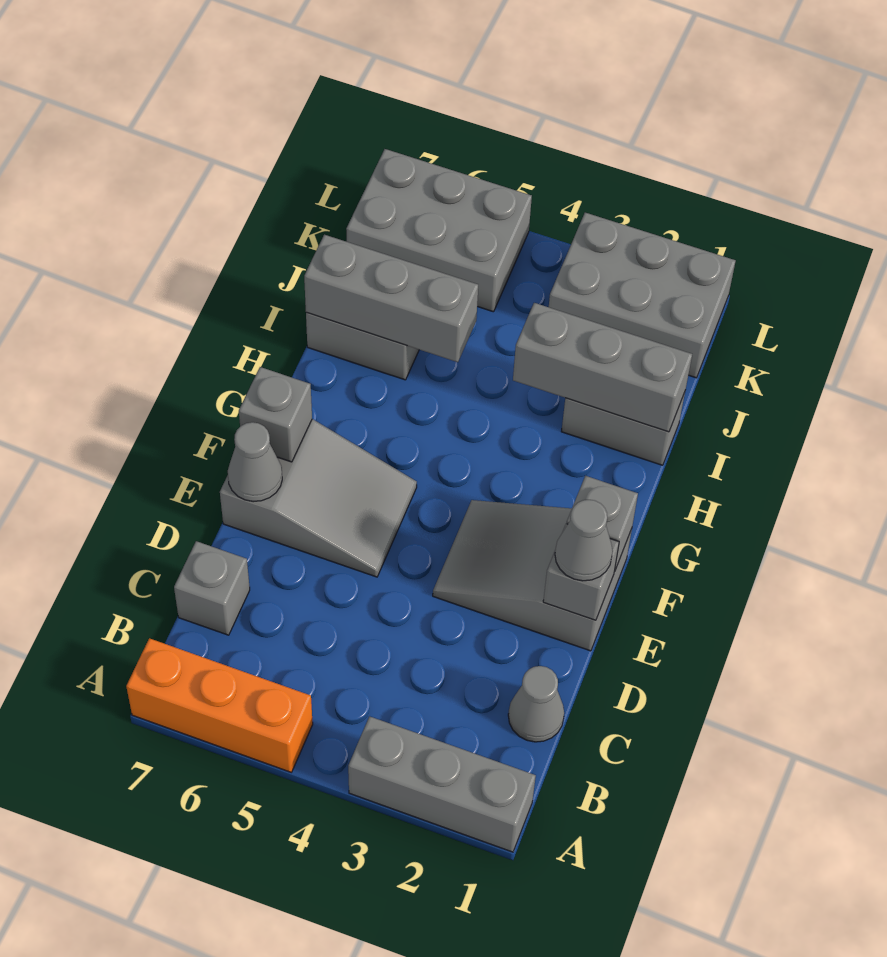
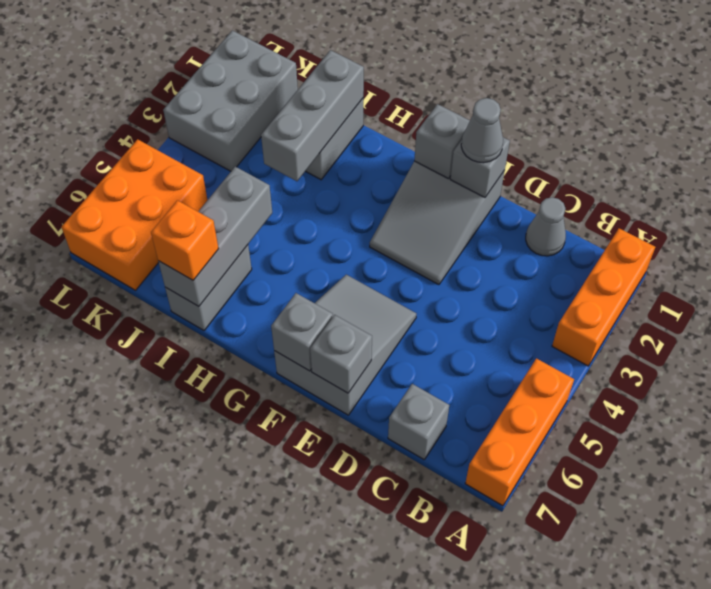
grey brick A1:A3 level 1 -> orange brick A1:A3 level 1
grey cone E7 level 2 -> grey brick E7 level 2
none -> orange brick I7 level 3
grey brick K5:L7 level 1 -> orange brick K5:L7 level 1

